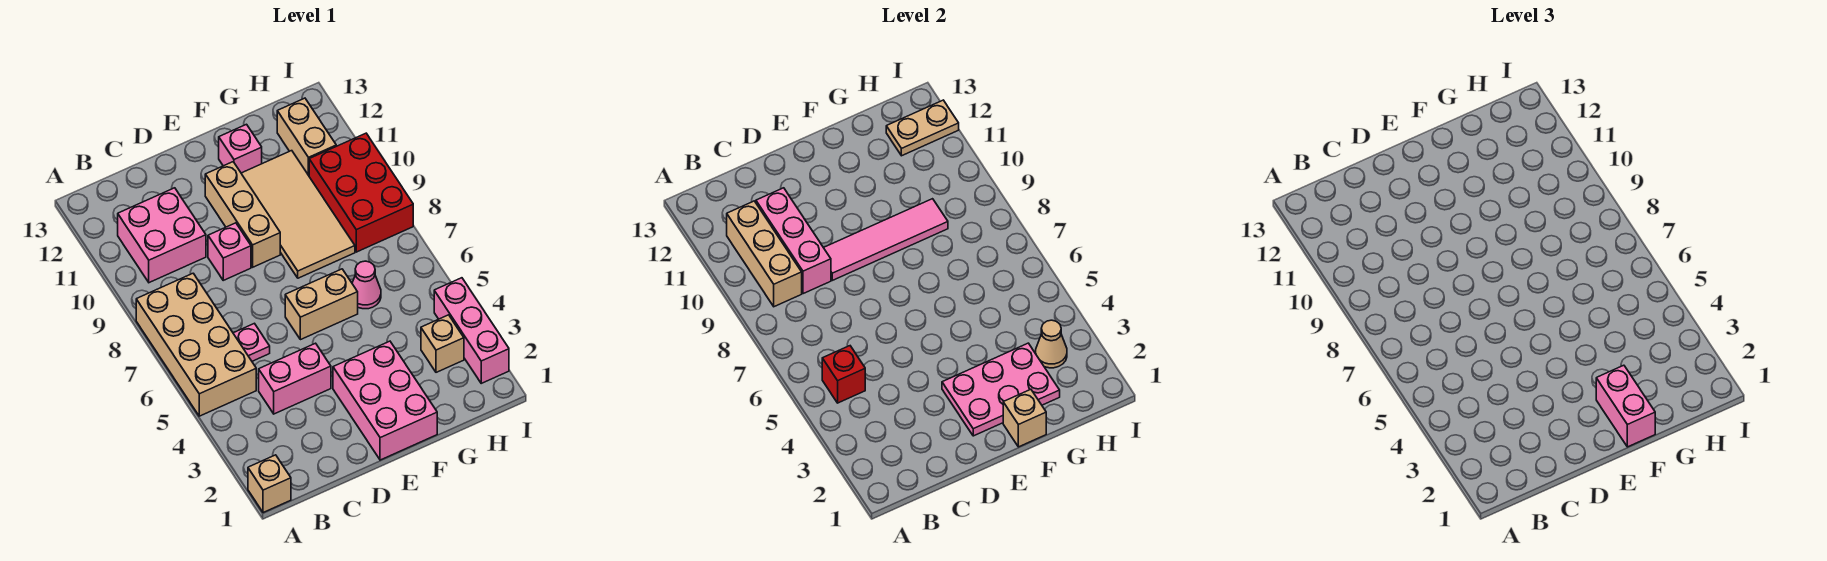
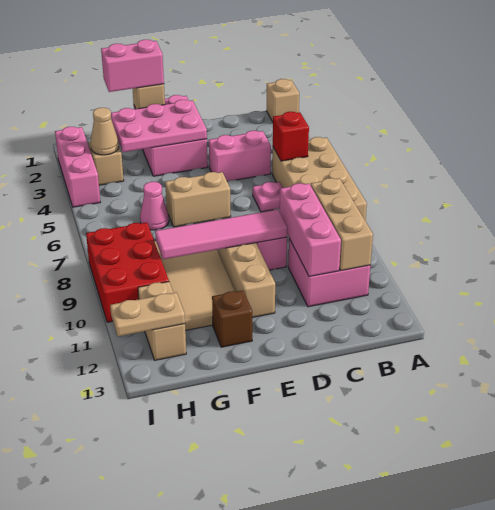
pink brick F1:F2 level 3 -> pink brick F1:G1 level 3
pink brick F12 level 1 -> brown brick F12 level 1

